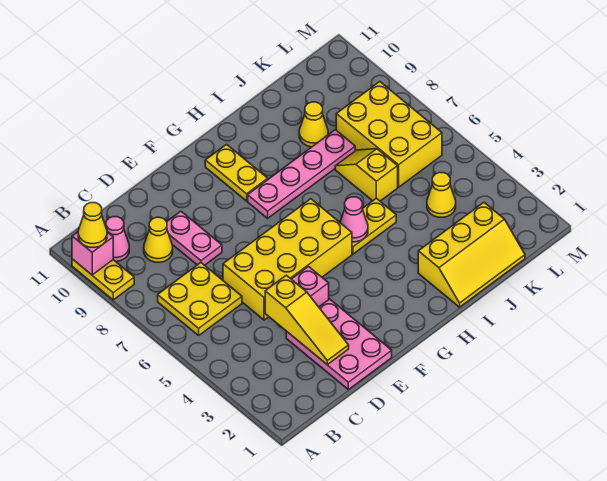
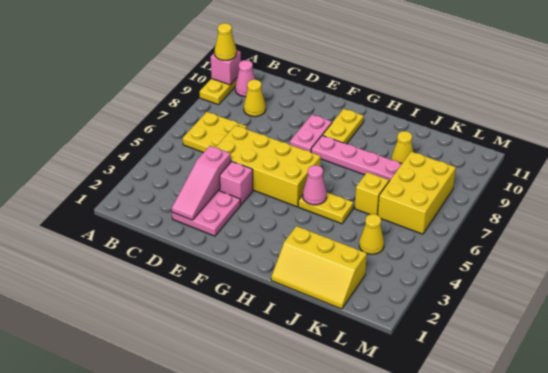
pink plate D1:E3 level 1 -> pink plate D2:E3 level 1
yellow slope D2:D4 level 2 top 4 -> pink slope D2:D4 level 2 top 4
pink plate D8:D9 level 1 -> pink plate F8:F9 level 1

